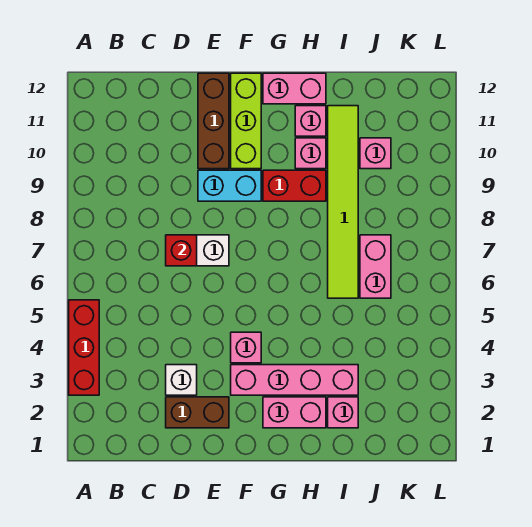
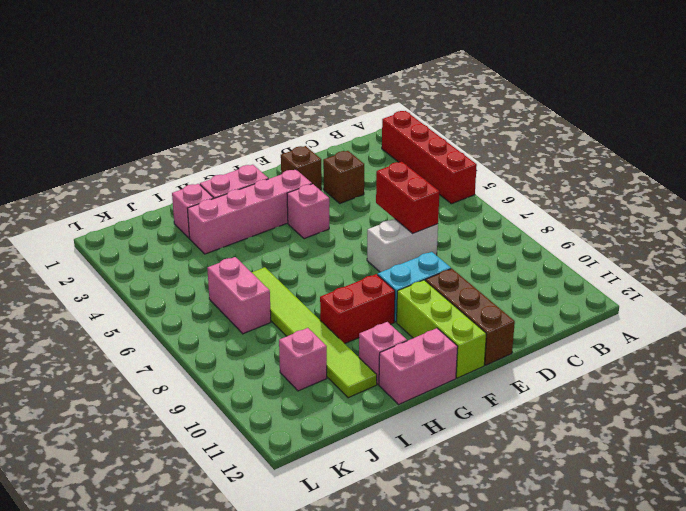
red brick A3:A5 level 1 -> red brick A2:A5 level 1
brown brick D2:E2 level 1 -> brown brick E2 level 1
white brick D3 level 1 -> brown brick D3 level 1
red brick D7 level 2 -> red brick D6:D7 level 2
pink brick H10 level 1 -> none

